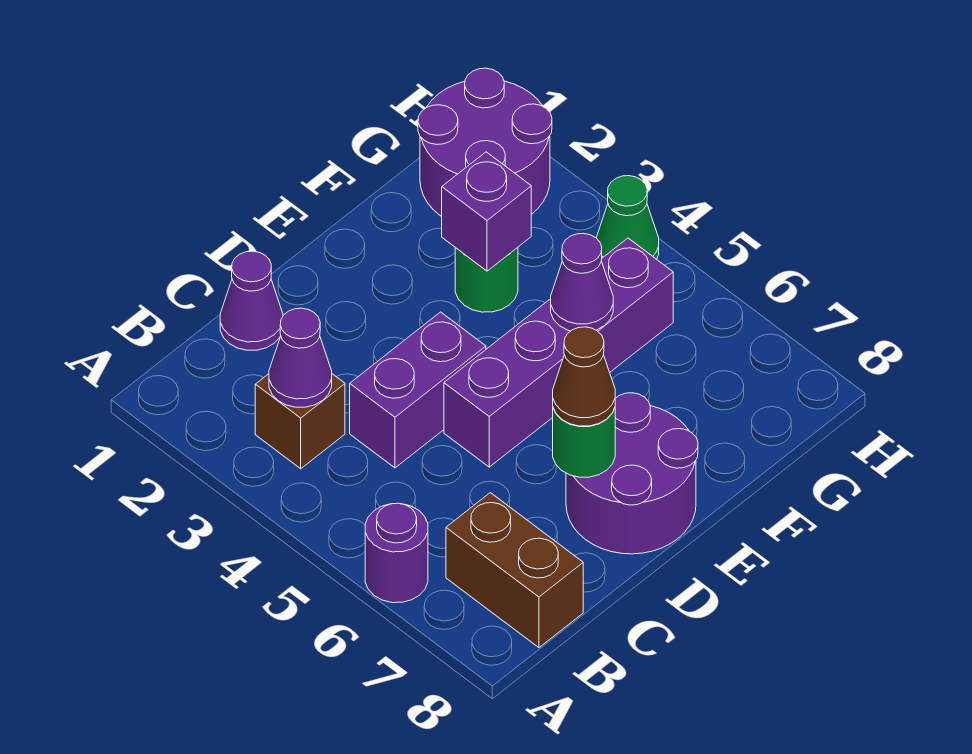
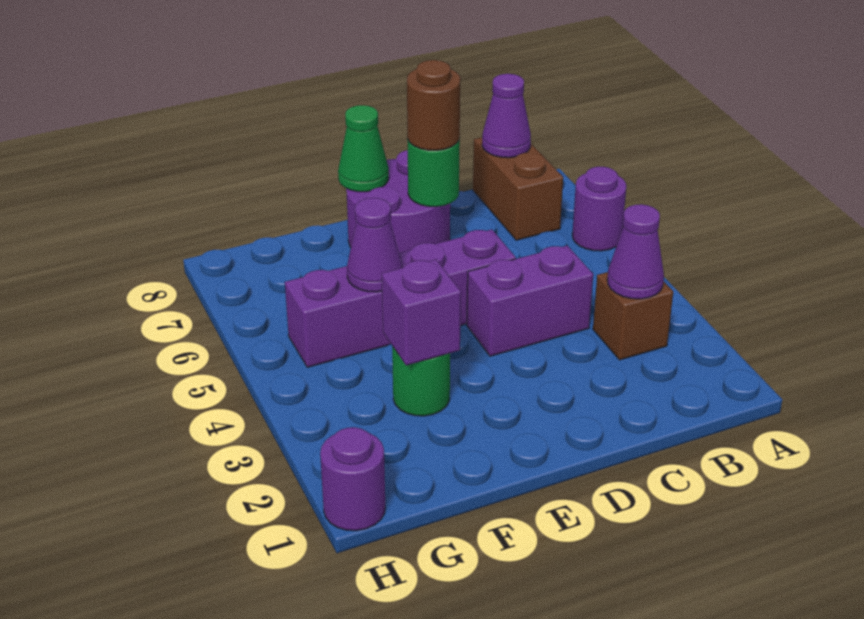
purple cone C1 level 1 -> purple cone B8 level 2
brown cone D7 level 3 -> brown round brick D7 level 3
purple round brick G1:H2 level 1 -> purple round brick H1 level 1
green cone H4 level 1 -> green cone E8 level 2

